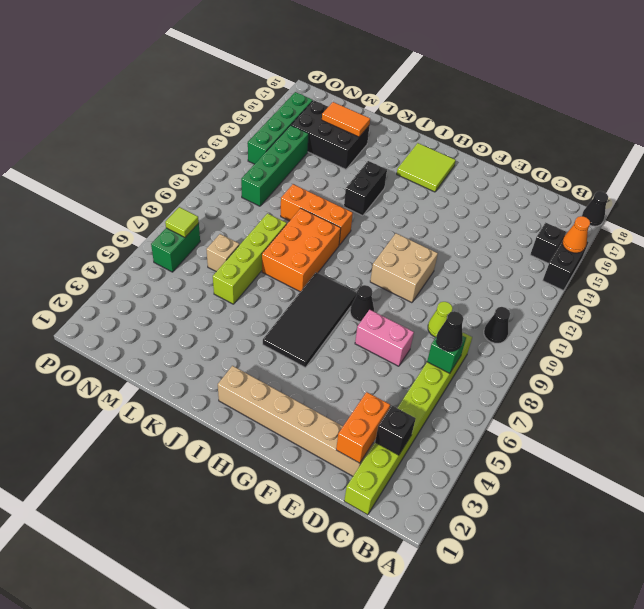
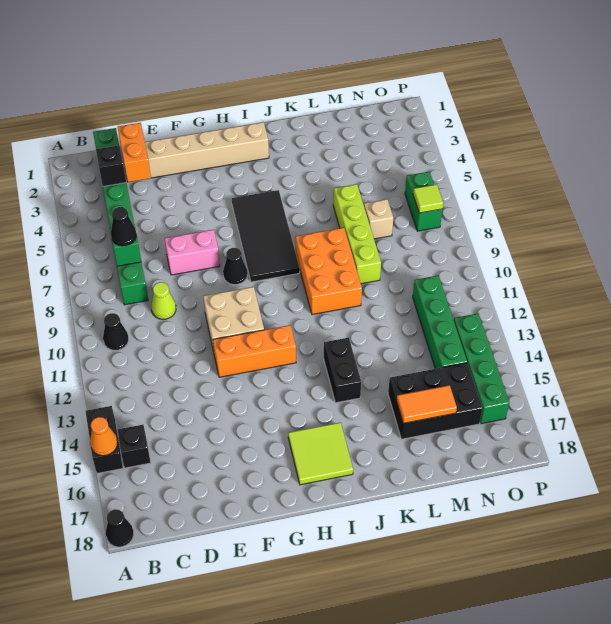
lime brick C1:C8 level 1 -> green brick C1:C8 level 1
orange brick J11:L11 level 1 -> orange brick F12:H12 level 1

